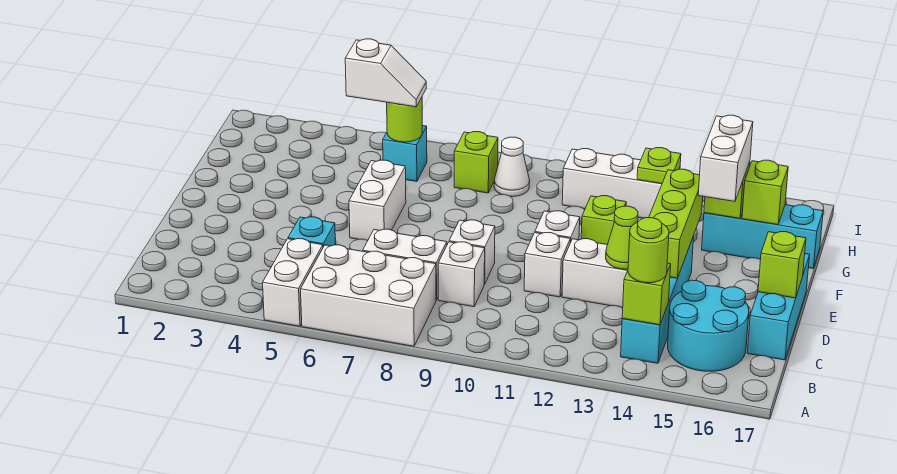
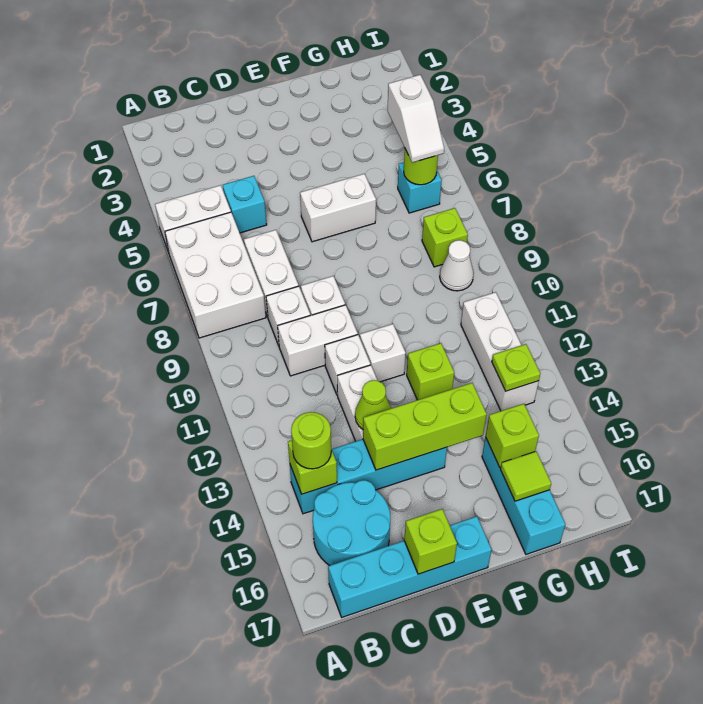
cyan brick C17:E17 level 1 -> cyan brick B17:E17 level 1
white brick F15:G15 level 3 -> white brick C10:D10 level 1
lime brick G16 level 2 -> lime tile G16 level 2

